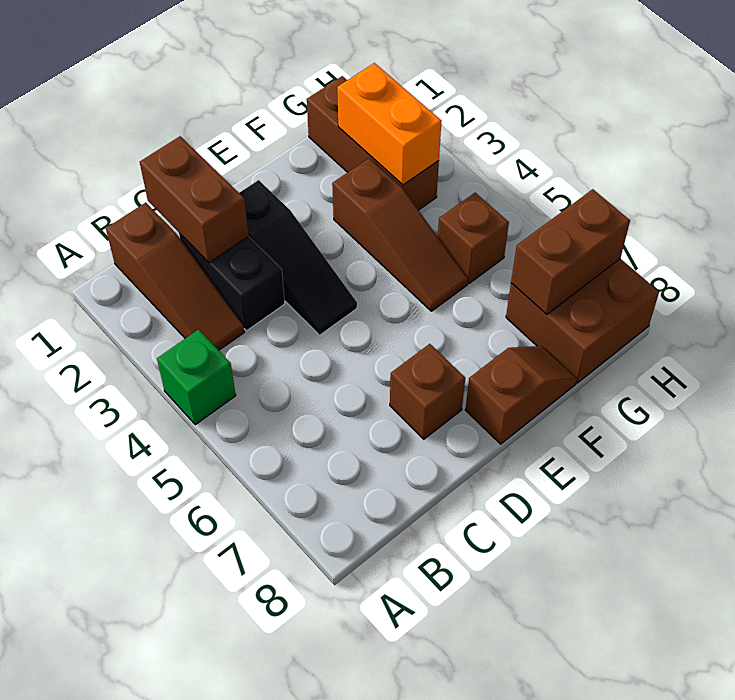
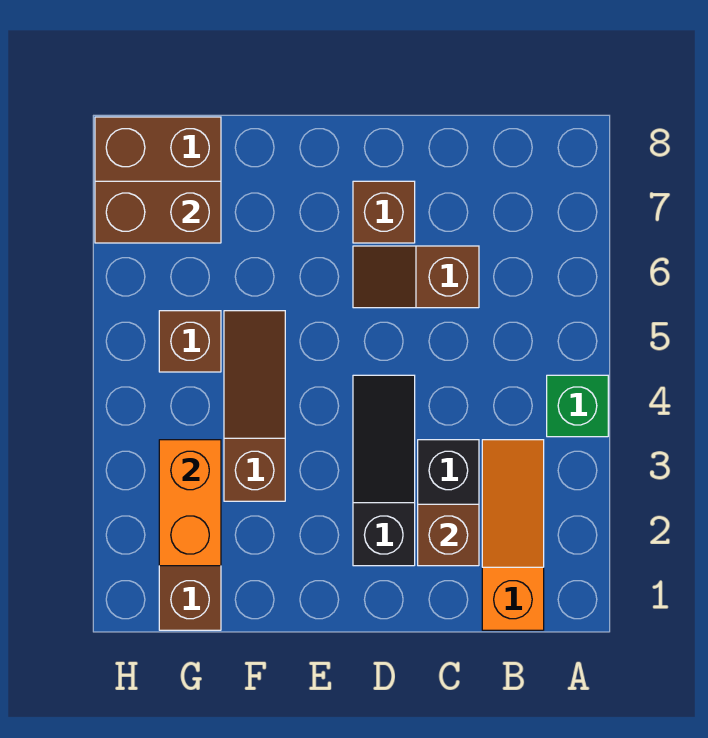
brown slope B1:B3 level 1 top 1 -> orange slope B1:B3 level 1 top 1
brown brick C1:C2 level 2 -> brown brick C2 level 2
brown slope E8:F8 level 1 top E -> brown slope C6:D6 level 1 top C

